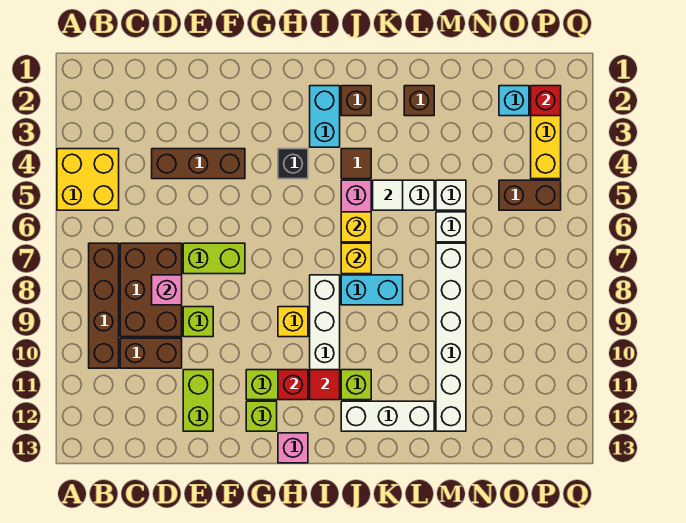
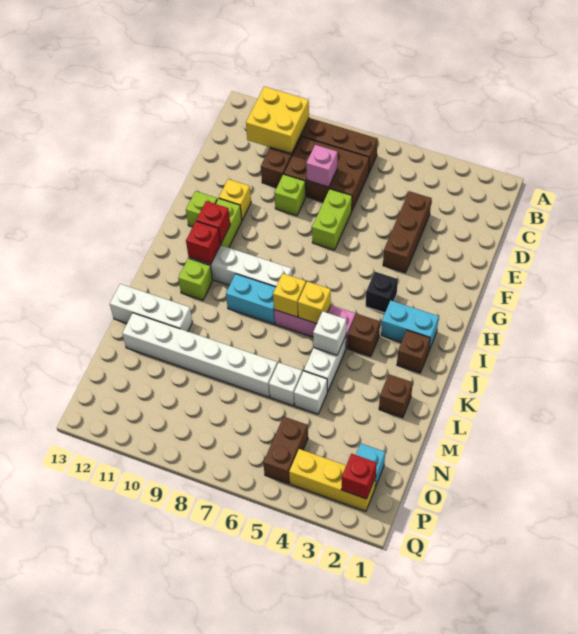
yellow brick A4:B5 level 1 -> yellow brick B10:C11 level 2
lime brick E11:E12 level 1 -> none
yellow brick H9 level 1 -> yellow brick F11 level 1
pink brick H13 level 1 -> none
red tile I11 level 2 -> red brick I11 level 2
brown tile J4 level 1 -> brown brick J4 level 1
cyan brick J8:K8 level 1 -> cyan brick J8:J9 level 1
white brick J12:L12 level 1 -> white brick L11:L13 level 1
white tile K5 level 2 -> white brick K5 level 2

